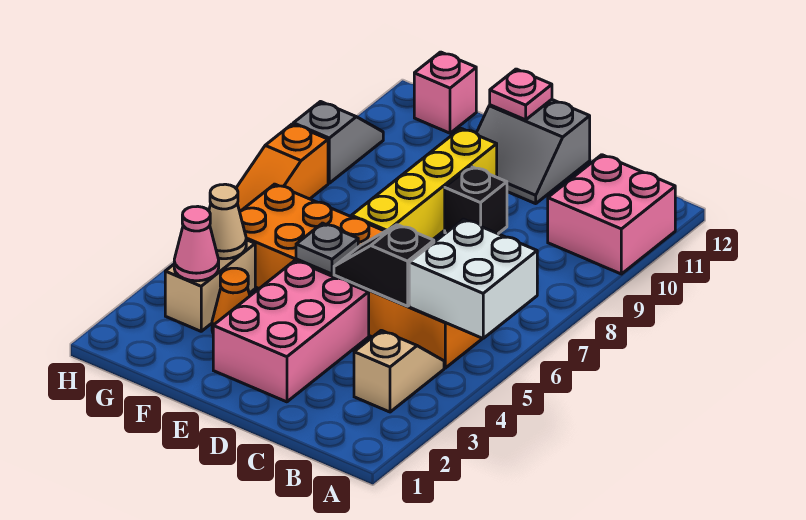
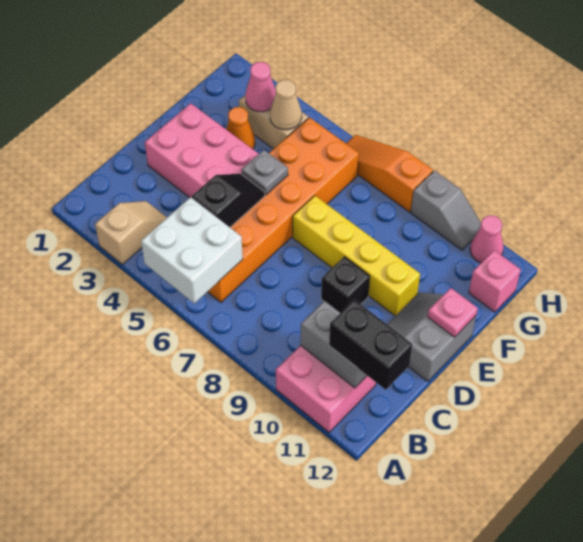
tan slope B3:B4 level 1 top 3 -> tan slope A3:B3 level 1 top A
none -> grey brick B10:B11 level 2
none -> black brick B11:B12 level 3
none -> pink cone H11 level 1

